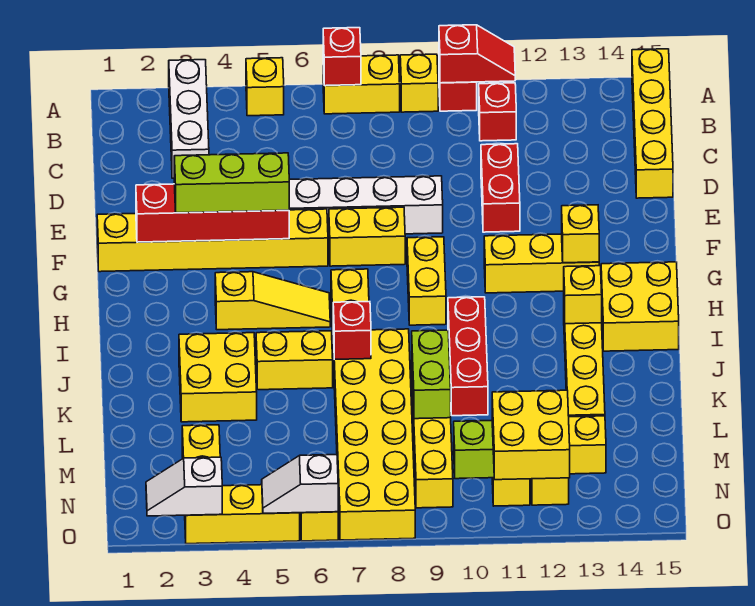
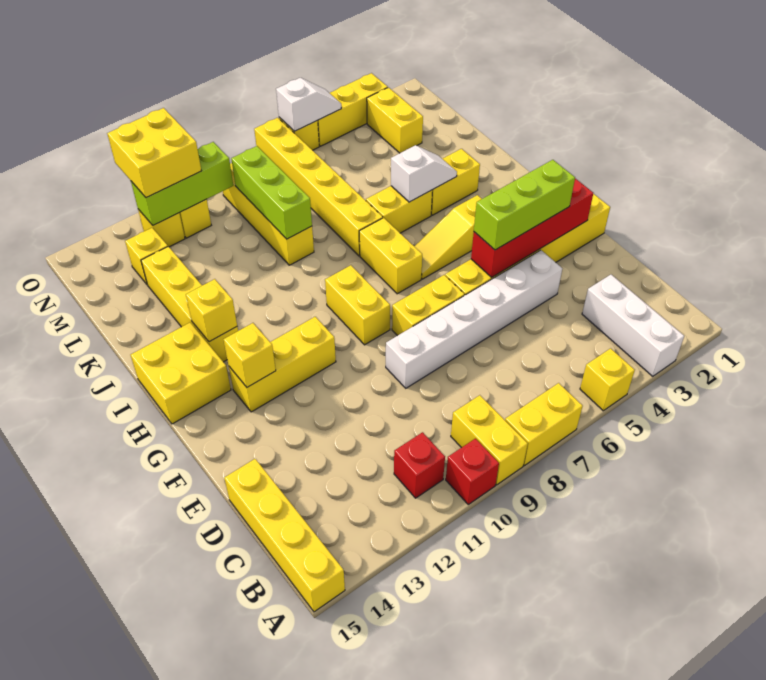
red brick A7 level 2 -> none
yellow brick A9 level 1 -> yellow brick A9:B9 level 1
red slope A10:A11 level 2 top 10 -> none
red brick D11:E11 level 1 -> none
red brick I10:K10 level 1 -> none
yellow brick J3:K4 level 1 -> yellow brick J3:J4 level 1
yellow brick J7:O8 level 1 -> yellow brick J7:O7 level 1
red brick J7 level 2 -> none
lime brick K9:L9 level 2 -> lime brick K9:M9 level 2
white slope O2:O3 level 2 top 3 -> white slope J4:J5 level 2 top 5

